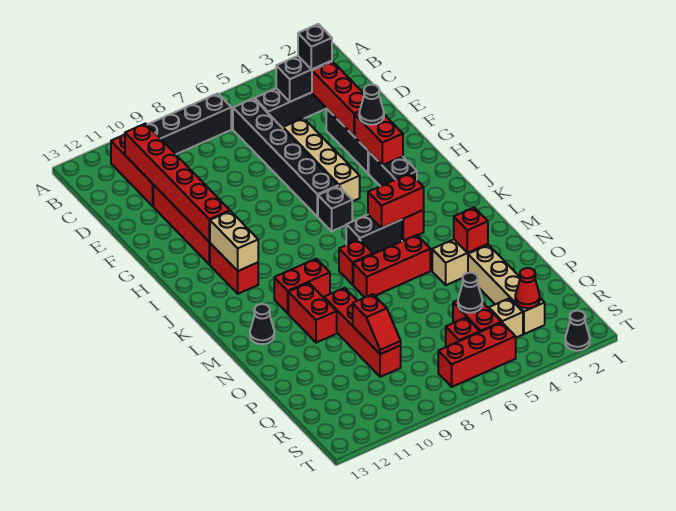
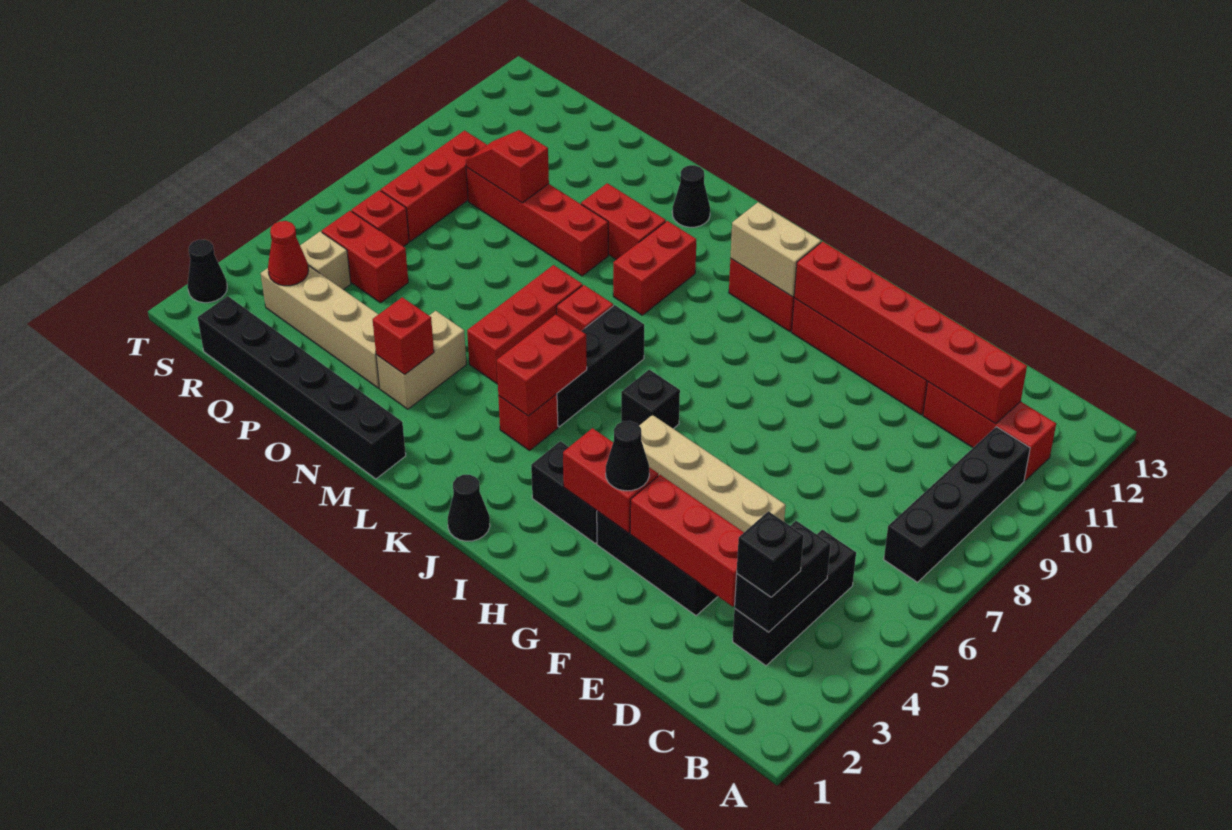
black brick C6:H6 level 1 -> black brick M1:R1 level 1
black brick K5:K6 level 1 -> black brick K5:K7 level 1
black cone Q5 level 2 -> black cone J1 level 1
red brick S5:S7 level 1 -> red brick R7:R9 level 1

